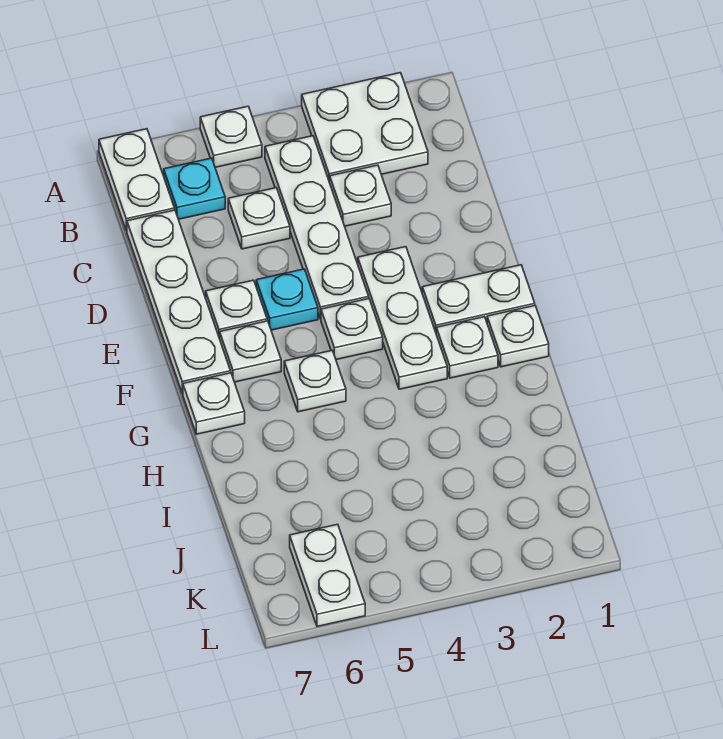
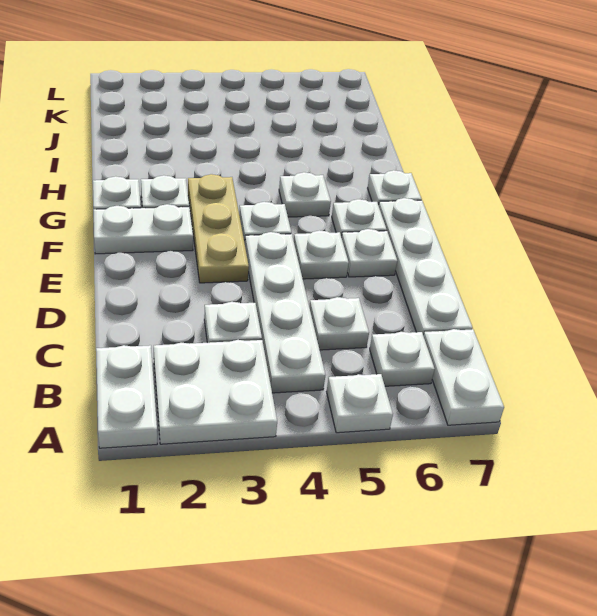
cyan plate B6 level 1 -> white plate B6 level 1
white plate E3:G3 level 1 -> tan plate E3:G3 level 1
cyan plate E5 level 1 -> white plate E5 level 1
white plate K6:L6 level 1 -> white plate A1:B1 level 1

